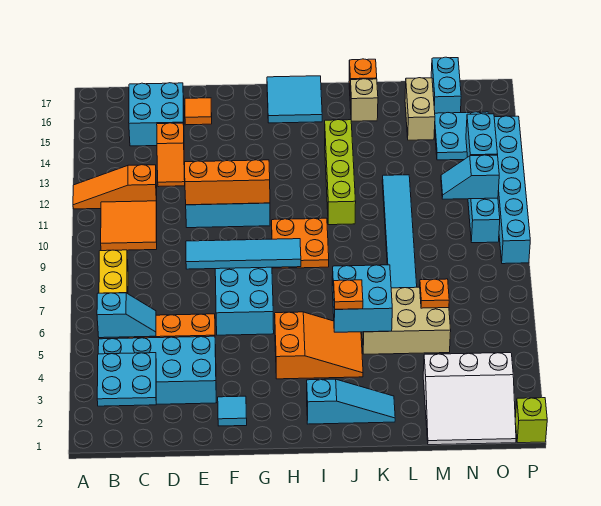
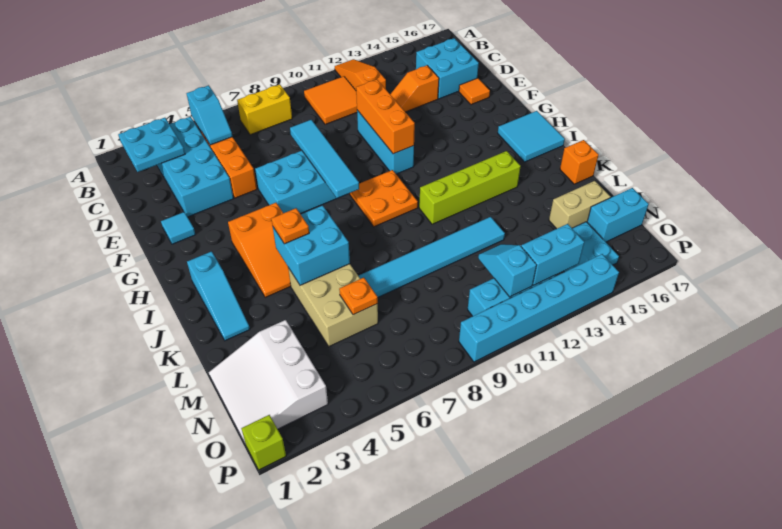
tan brick K16 level 1 -> none

